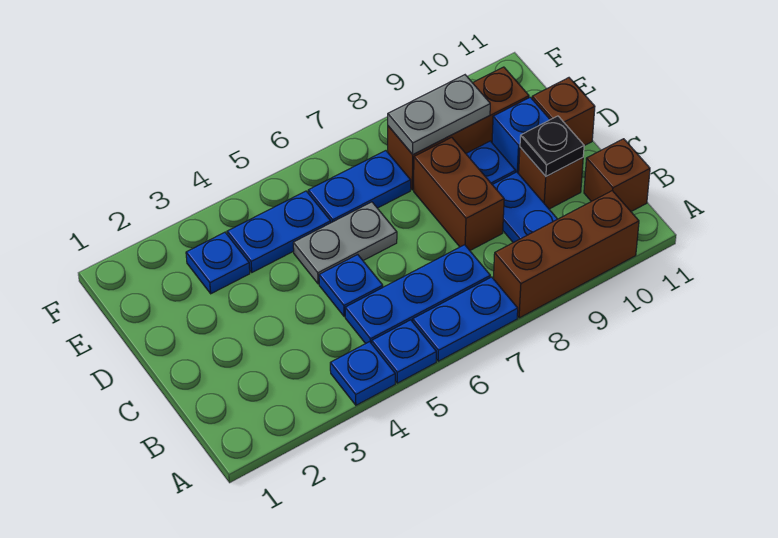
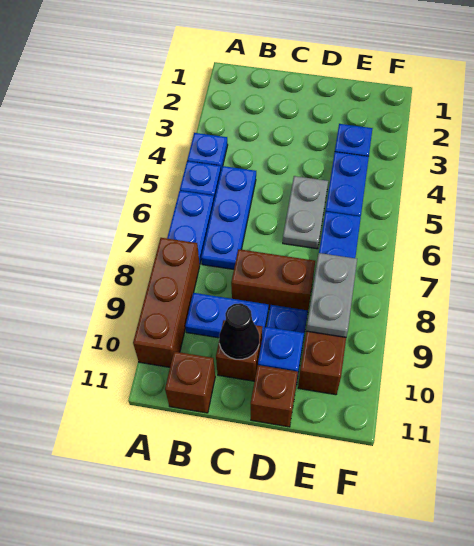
blue plate C5 level 1 -> none
black plate C10 level 2 -> black cone C10 level 2

